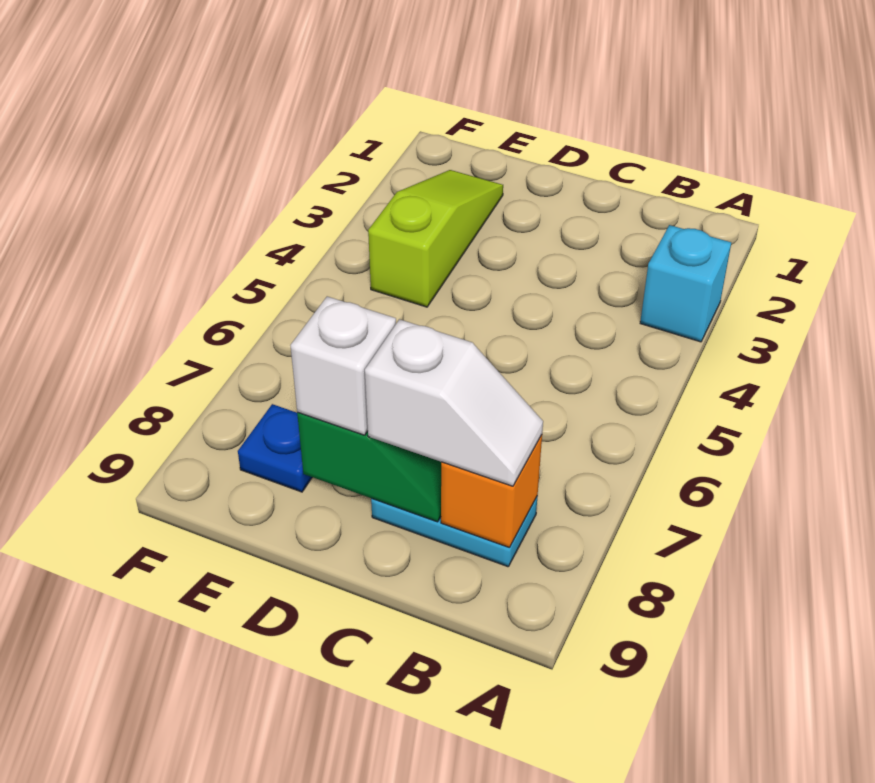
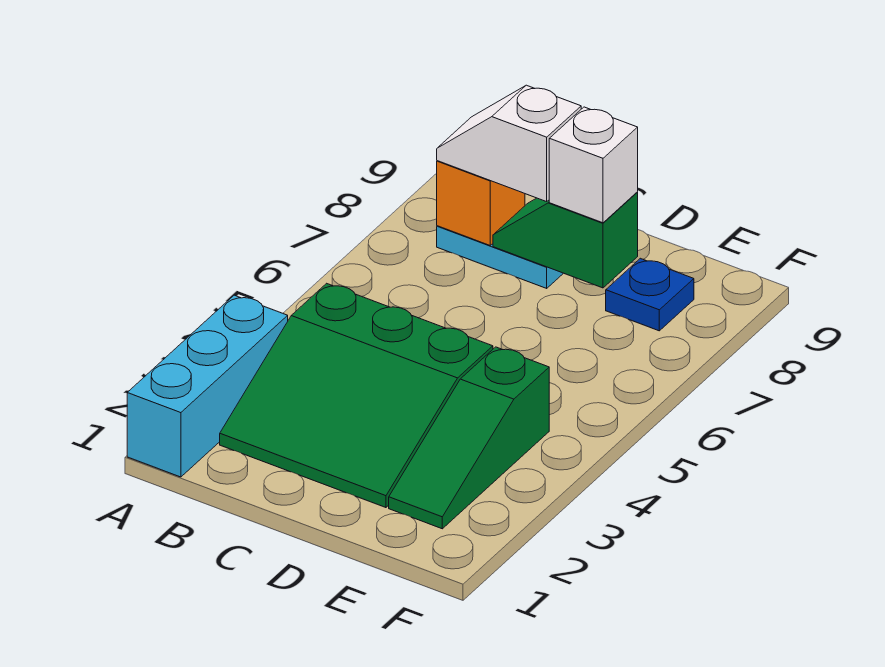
cyan brick A3 level 1 -> cyan brick A1:A3 level 1
none -> green slope B2:D4 level 1 top 4
lime slope E2:E4 level 1 top 4 -> green slope E2:E4 level 1 top 4

